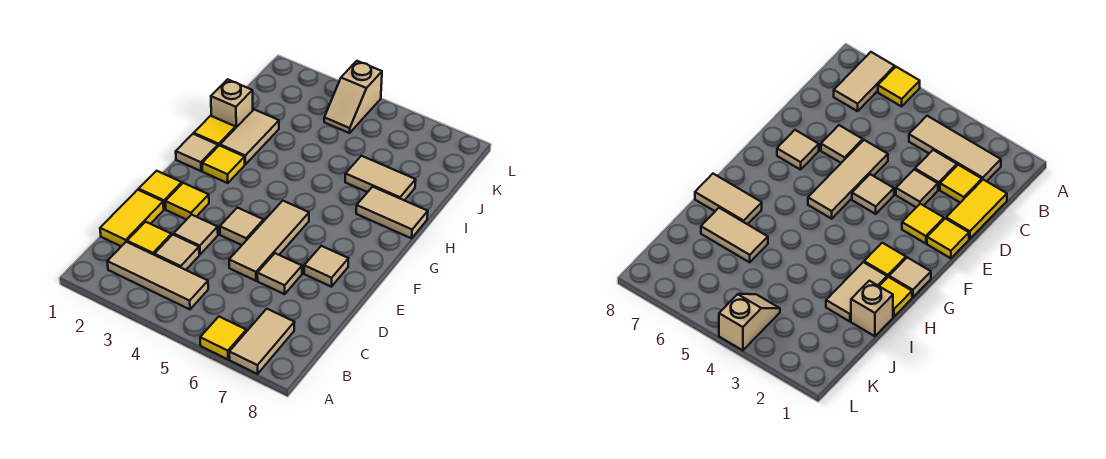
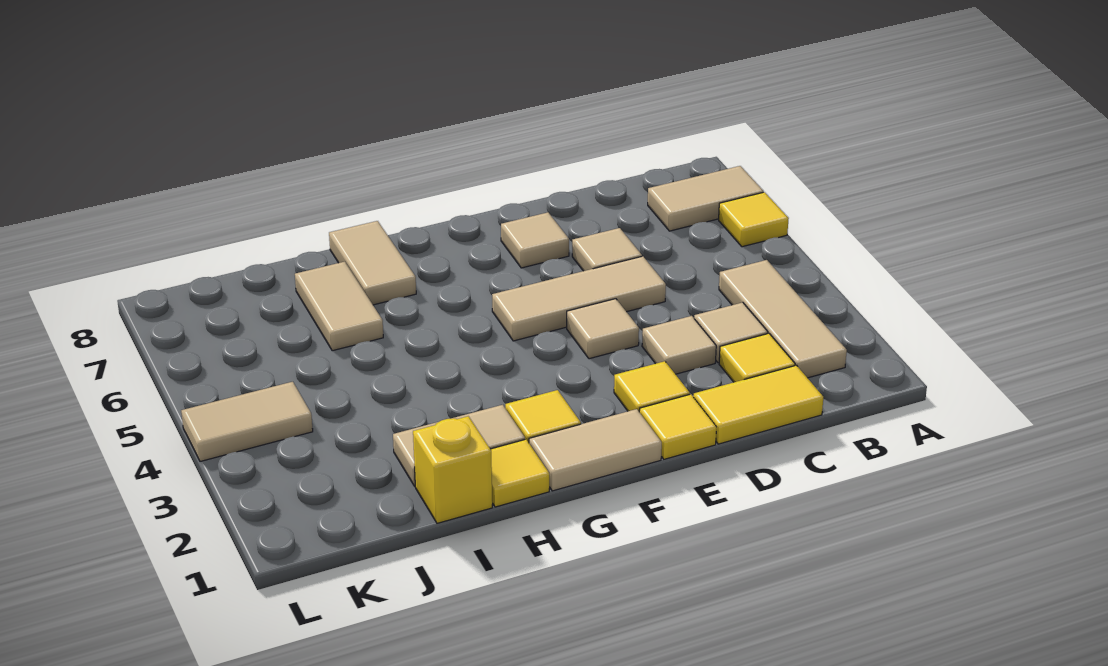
tan tile G1 level 1 -> tan tile F1:G1 level 1
tan brick I1 level 1 -> yellow brick I1 level 1
tan slope K4:L4 level 1 top L -> tan tile K4:L4 level 1

